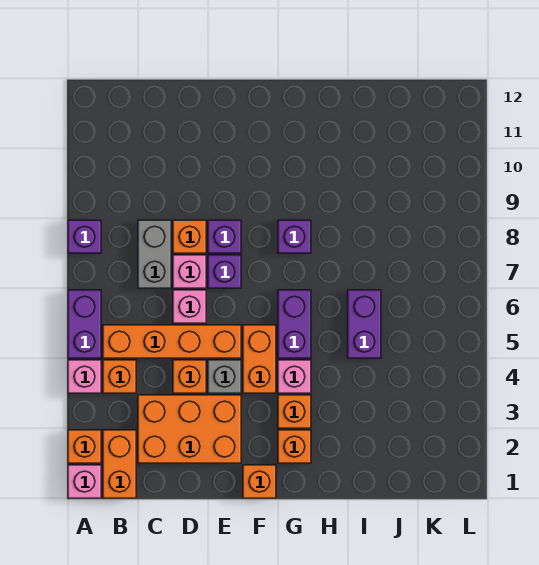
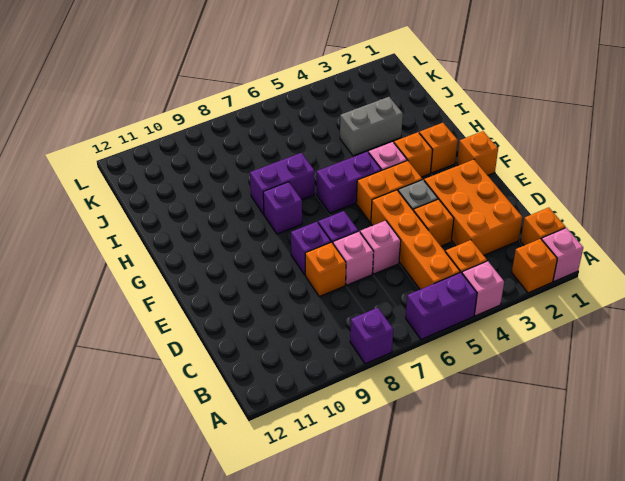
orange brick B1:B2 level 1 -> orange brick B1 level 1
grey brick C7:C8 level 1 -> grey brick I3:I4 level 1
purple brick I5:I6 level 1 -> purple brick H7:H8 level 1

